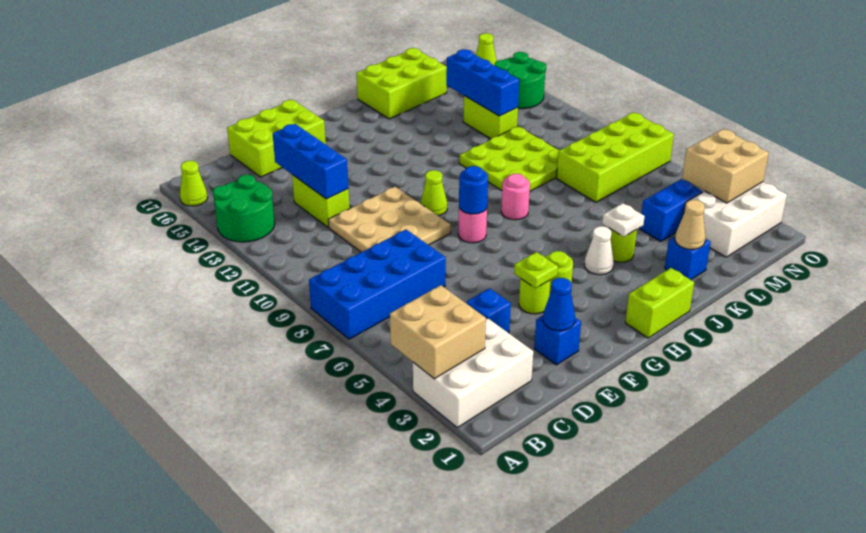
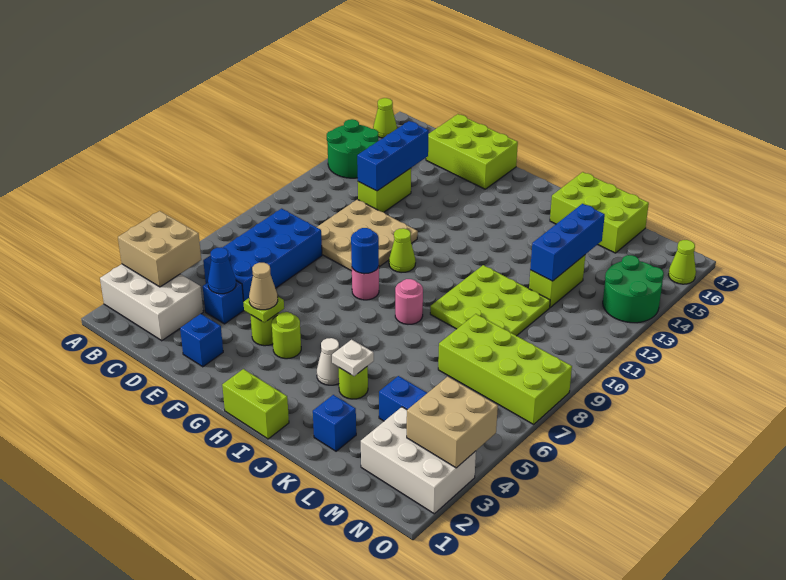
blue brick A7:D8 level 1 -> blue brick C5:D8 level 1
blue cone E2 level 2 -> blue cone D4 level 2
tan cone K2 level 2 -> tan cone F4 level 3

